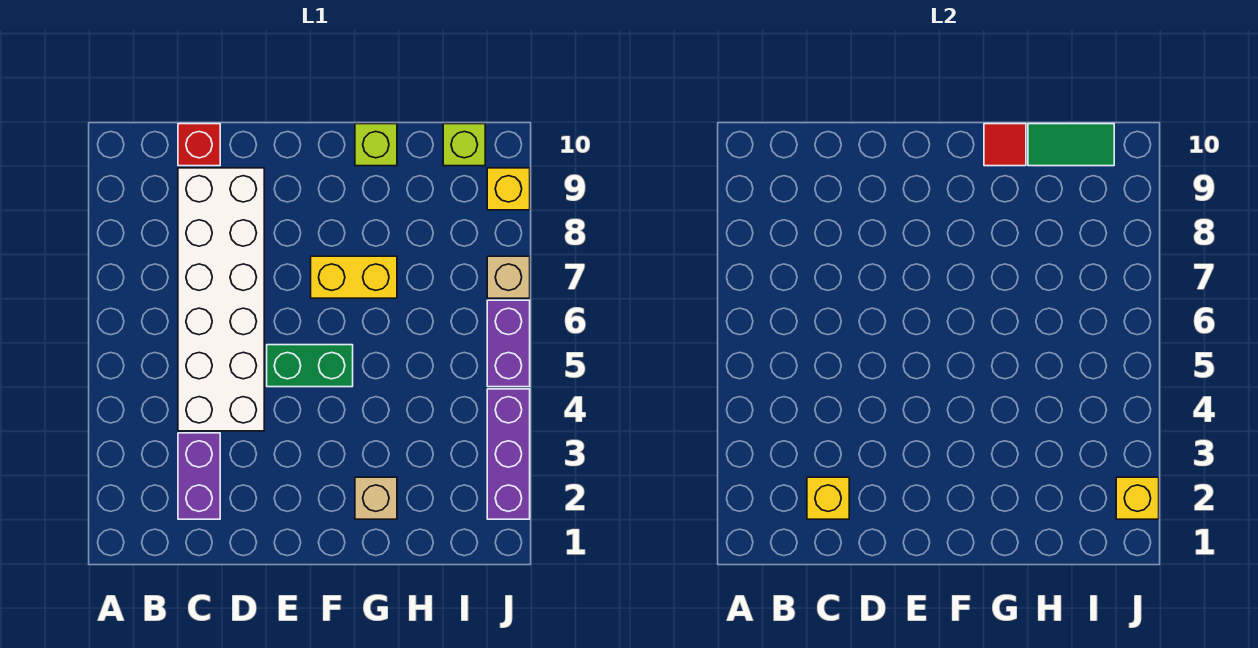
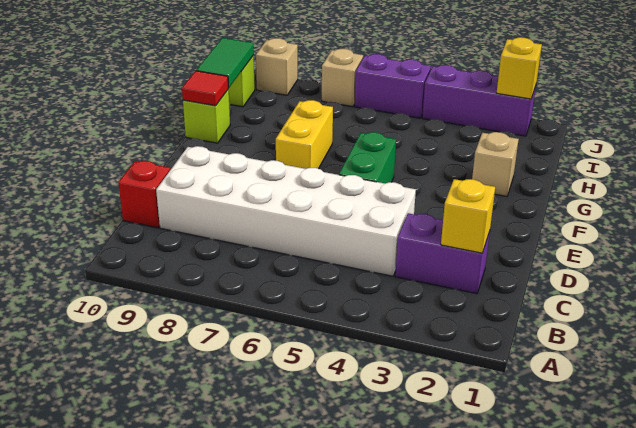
yellow brick J9 level 1 -> tan brick J9 level 1

